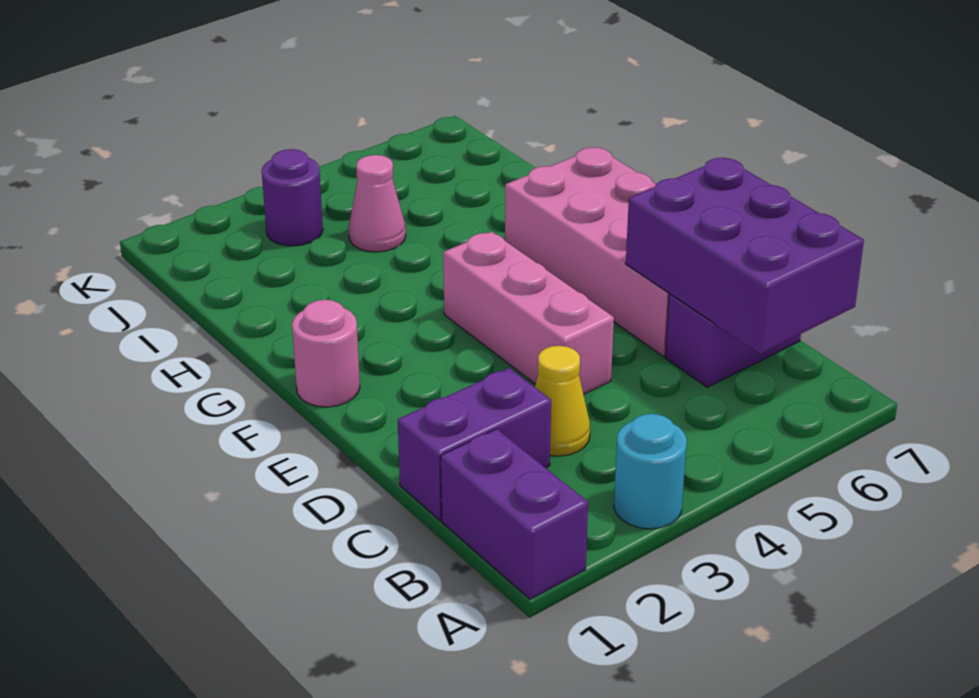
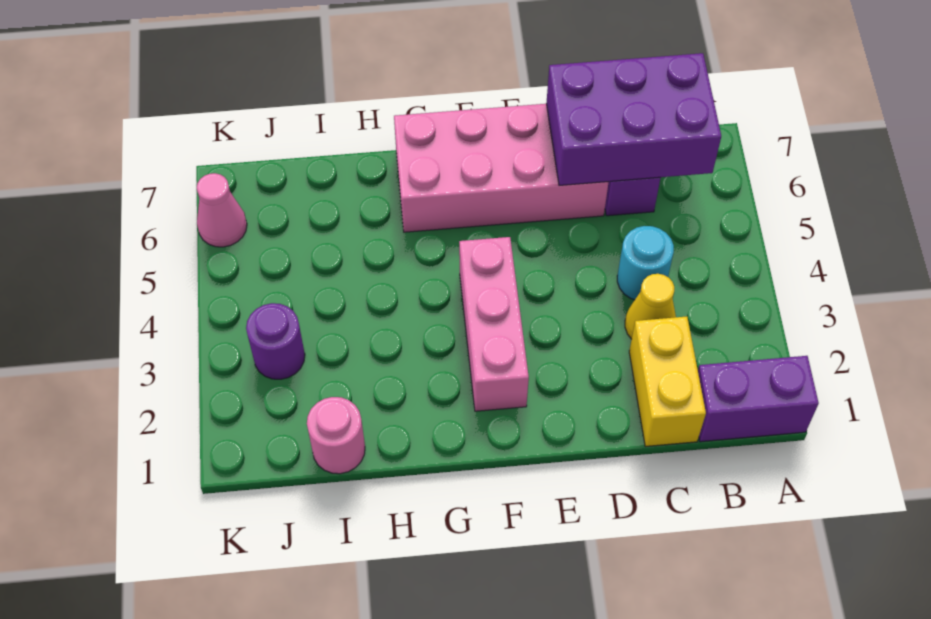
cyan round brick A3 level 1 -> cyan round brick C4 level 1
purple brick C1:C2 level 1 -> yellow brick C1:C2 level 1
pink brick D4:F4 level 1 -> pink brick F2:F4 level 1
pink round brick F1 level 1 -> pink round brick I1 level 1
pink cone I4 level 1 -> pink cone K6 level 1

